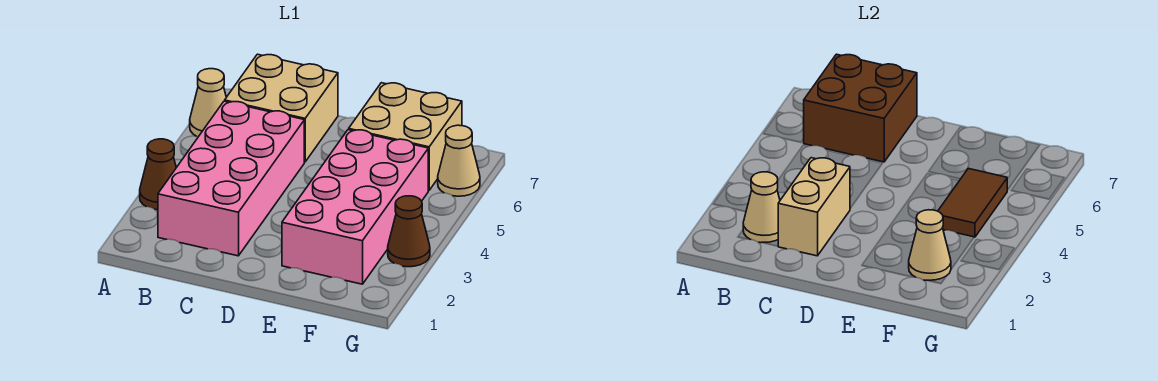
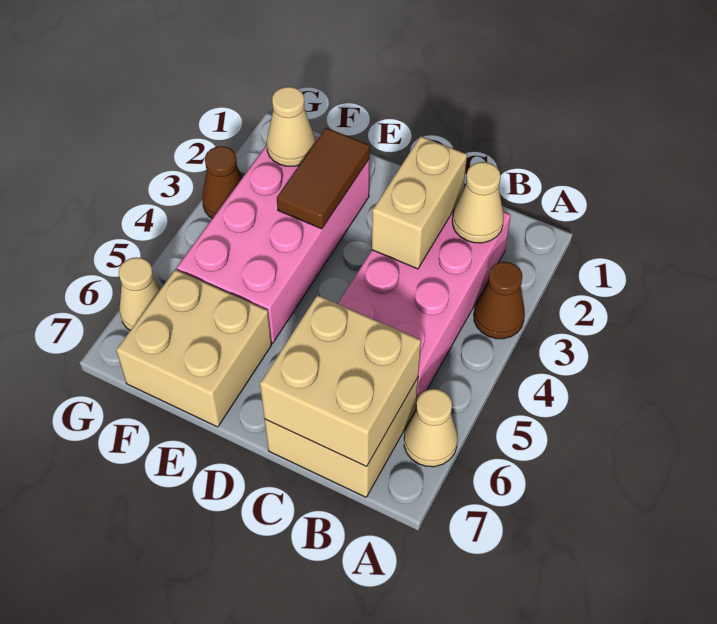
brown brick B6:C7 level 2 -> tan brick B6:C7 level 2
brown tile F4:F5 level 2 -> brown tile E2:E3 level 2

